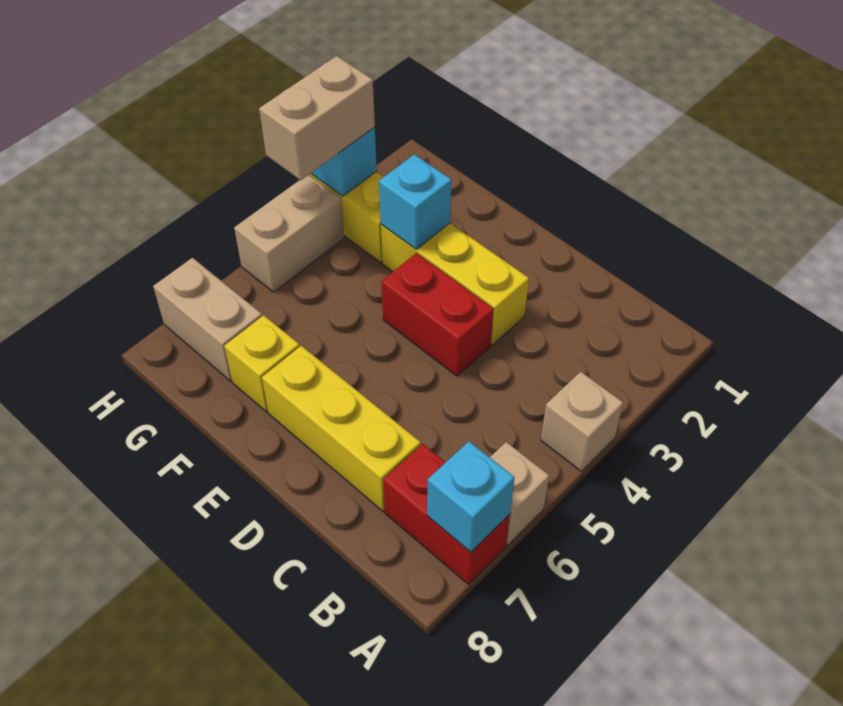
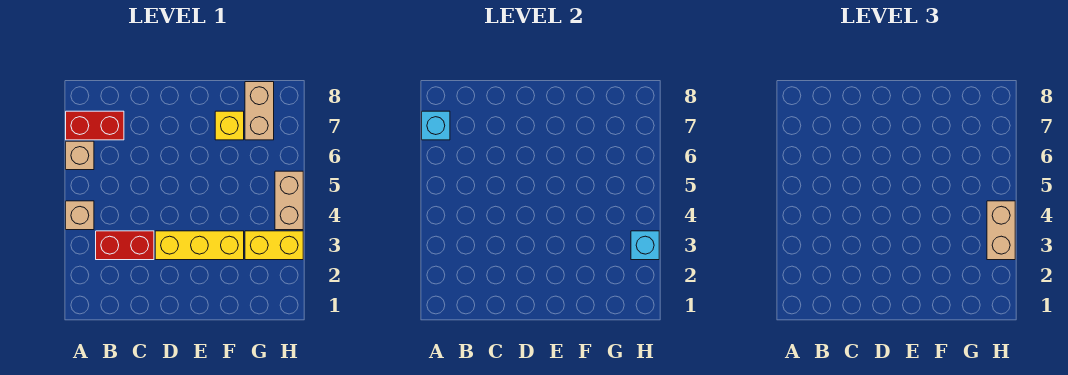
yellow brick C7:E7 level 1 -> none
red brick D4:E4 level 1 -> red brick B3:C3 level 1
cyan brick F3 level 2 -> none
tan brick G7:H7 level 1 -> tan brick G7:G8 level 1

